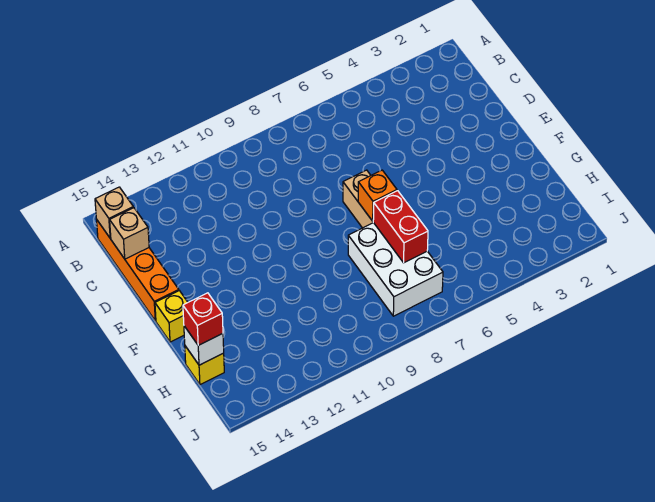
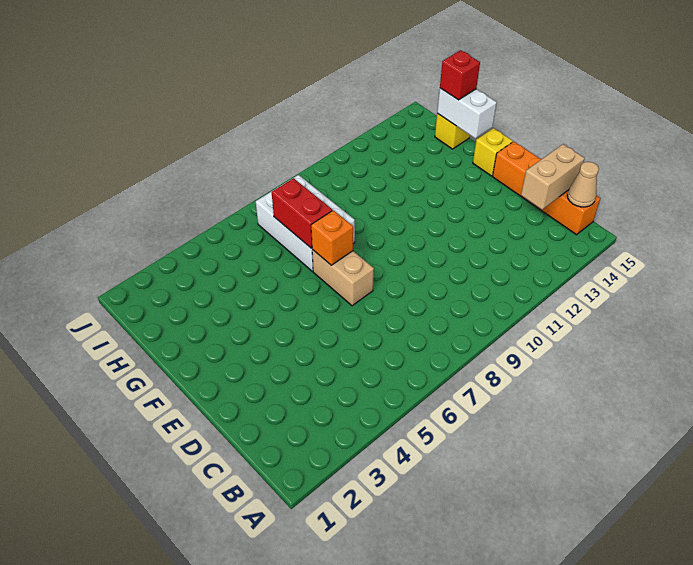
tan brick B15 level 2 -> tan cone B15 level 2
tan brick C15 level 2 -> tan brick C14:C15 level 2
white brick H15 level 2 -> white brick G15:H15 level 2

